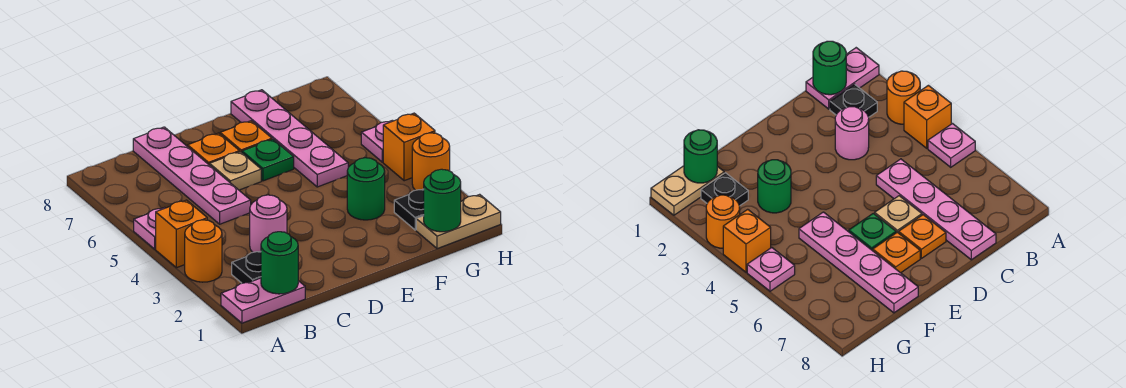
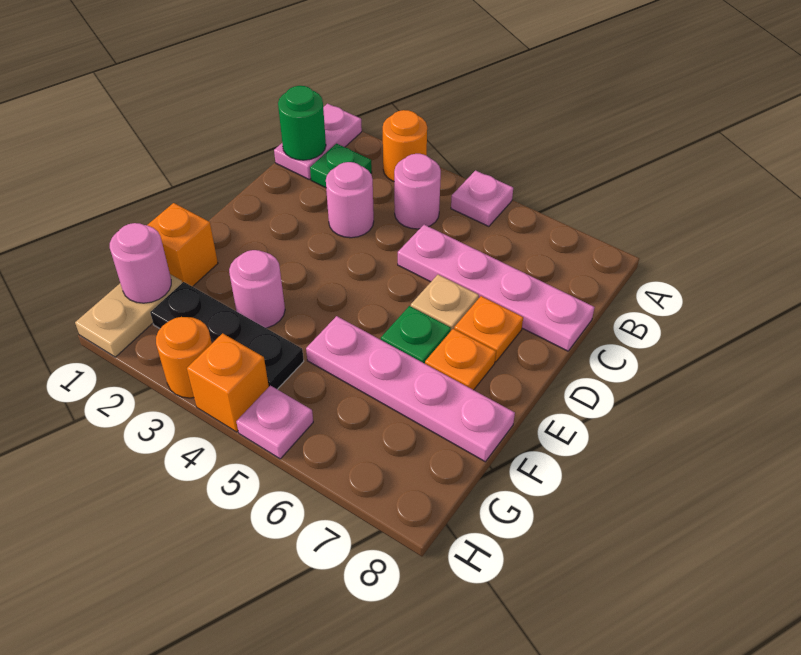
orange brick A4 level 1 -> orange brick F1 level 1
black plate B2 level 1 -> green plate B2 level 1
none -> pink round brick B4 level 1
green round brick F3 level 1 -> pink round brick F3 level 1
green round brick G1 level 2 -> pink round brick G1 level 2
black plate G2 level 1 -> black plate G2:G4 level 1

